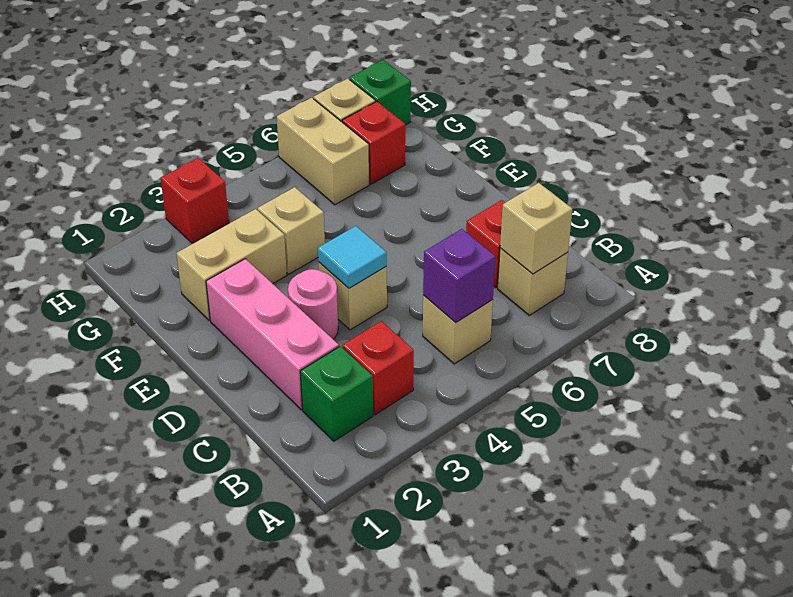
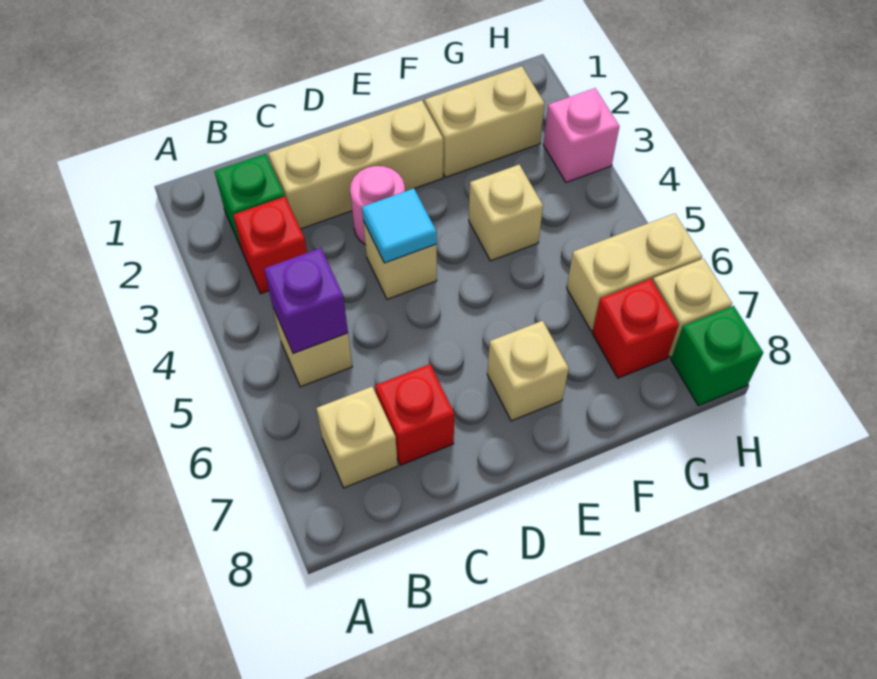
tan brick B7 level 2 -> tan brick E7 level 1
pink brick C2:E2 level 1 -> tan brick C2:E2 level 1
tan brick F2:F3 level 1 -> tan brick F2:G2 level 1
red brick H3 level 1 -> pink brick H3 level 1

